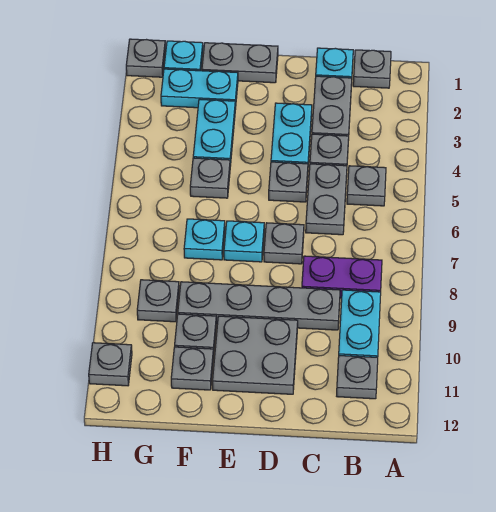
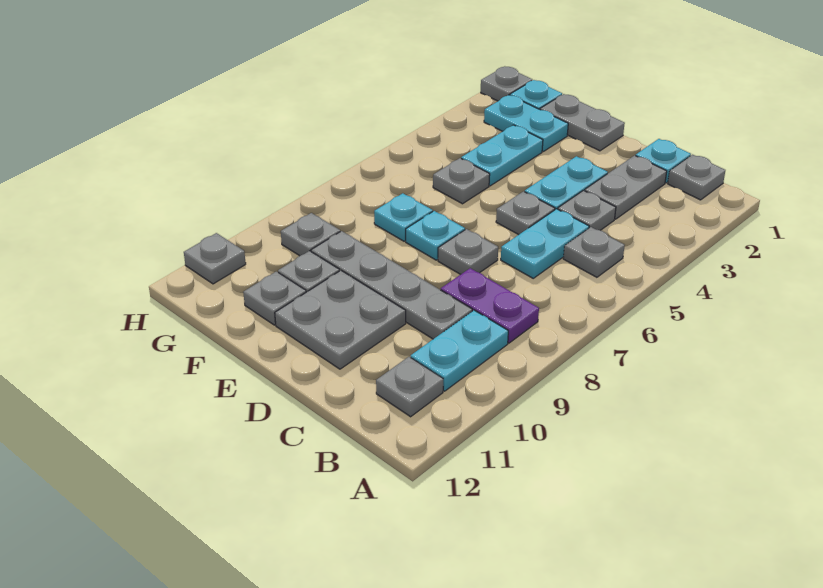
grey plate C5:C6 level 1 -> cyan plate C5:C6 level 1

